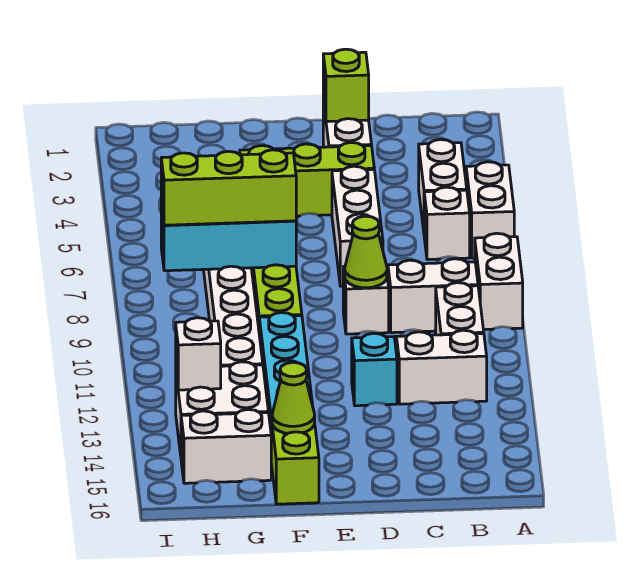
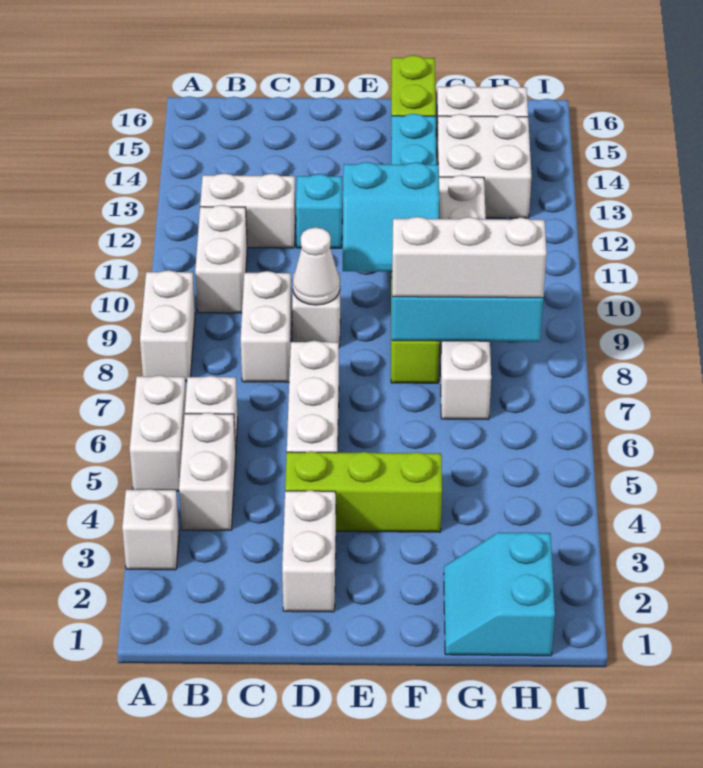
white brick B9:C9 level 1 -> white brick C8:C9 level 1
lime brick D2 level 2 -> none
lime cone D9 level 2 -> white cone D9 level 2
none -> cyan slope E10:F11 level 2 top 11
lime brick F8:H8 level 3 -> white brick F8:H8 level 3
lime cone F15 level 2 -> none
none -> cyan slope G1:H2 level 1 top H
white brick H13 level 2 -> white brick A3 level 1

